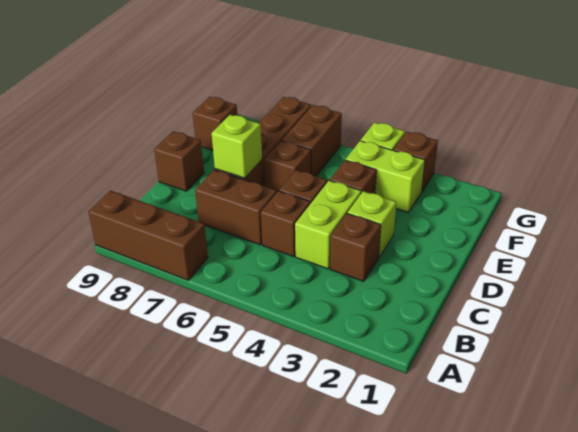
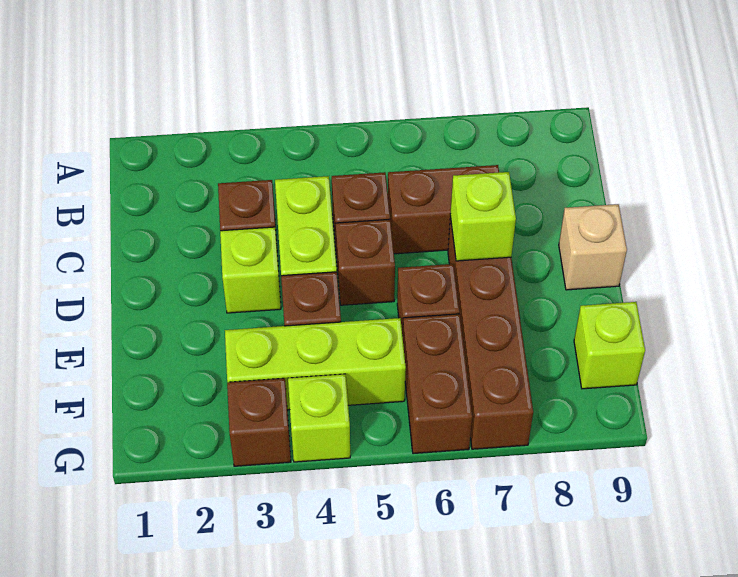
brown brick A7:A9 level 1 -> none
brown brick D9 level 1 -> tan brick D9 level 1
lime brick F3:F4 level 1 -> lime brick F3:F5 level 1
brown brick F9 level 1 -> lime brick F9 level 1

